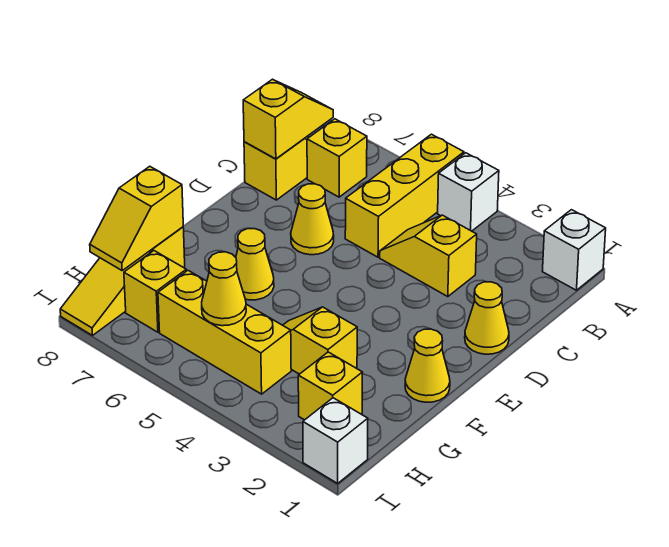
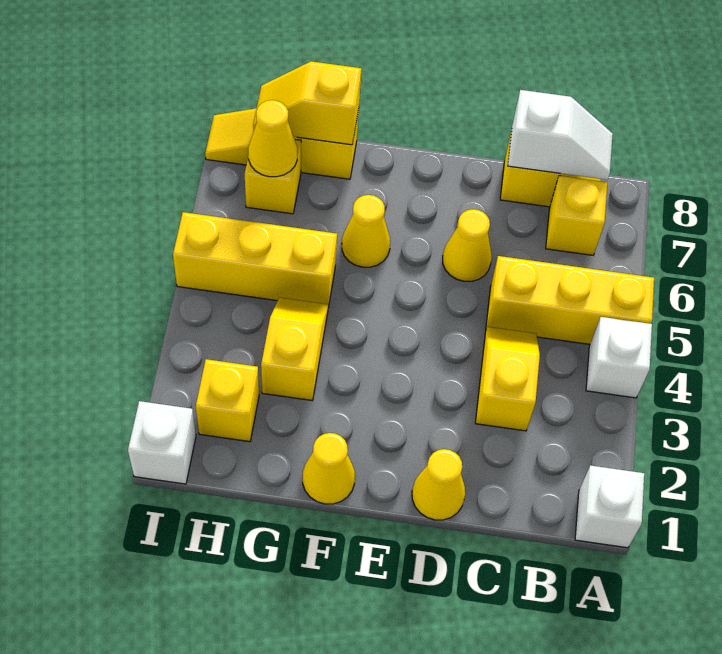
yellow slope B8:C8 level 2 top C -> white slope B8:C8 level 2 top C
yellow brick H4:H6 level 1 -> yellow brick G5:I5 level 1
yellow cone H5 level 2 -> yellow cone H7 level 2

